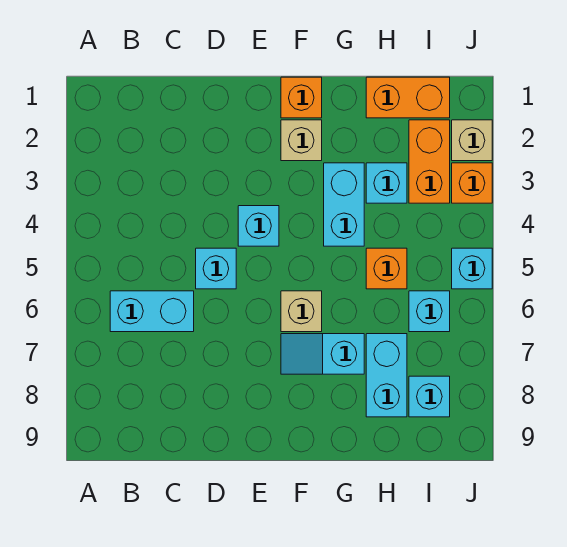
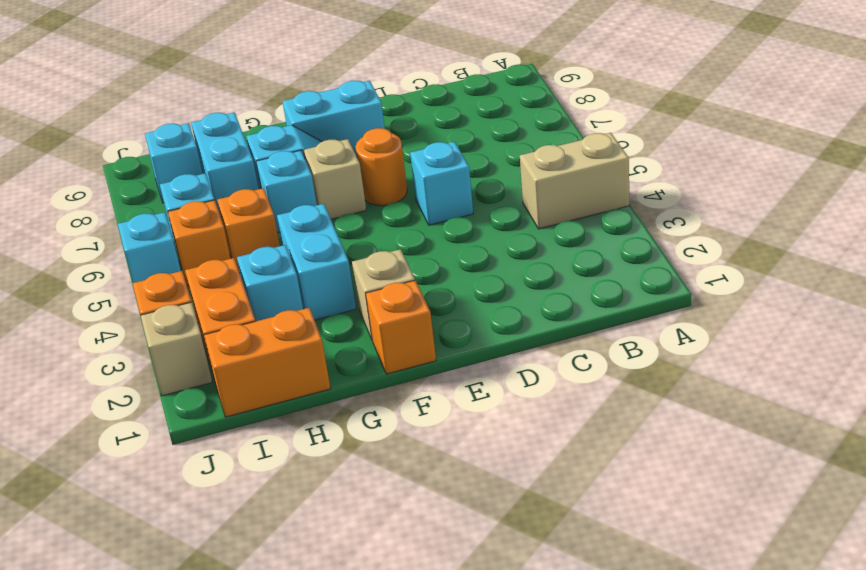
none -> tan brick A4:B4 level 1
cyan brick B6:C6 level 1 -> cyan brick E8:F8 level 1
cyan brick E4 level 1 -> cyan brick G6 level 1
none -> orange round brick E6 level 1
none -> orange brick I5 level 1

